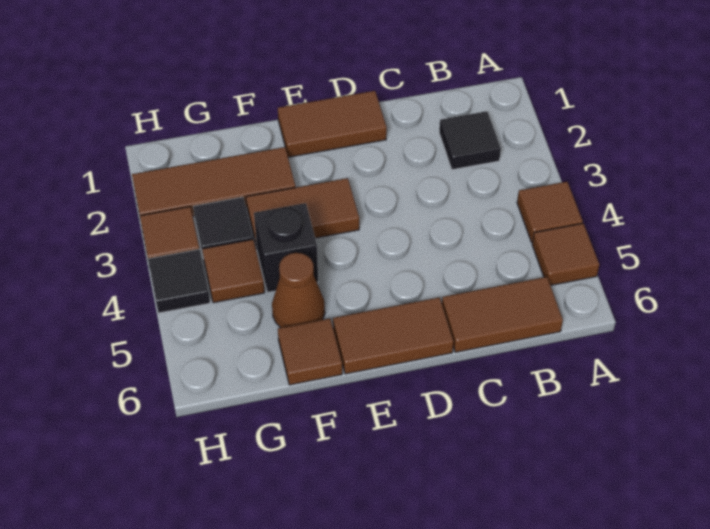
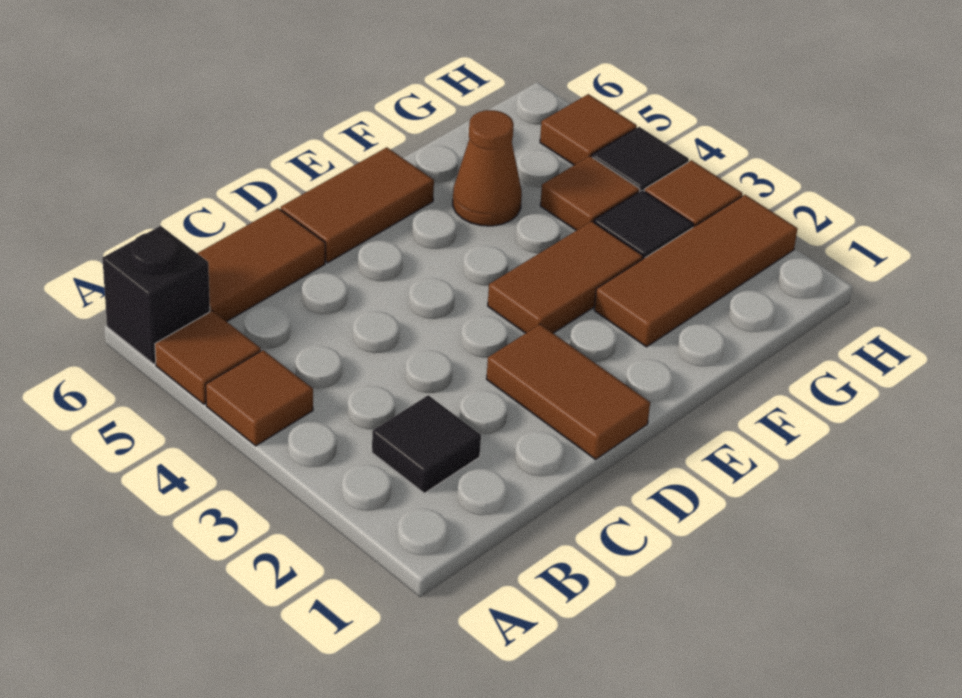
brown tile D1:E1 level 1 -> brown tile D1:D2 level 1
black brick F4 level 1 -> black brick A6 level 1
brown tile F6 level 1 -> brown tile H5 level 1

